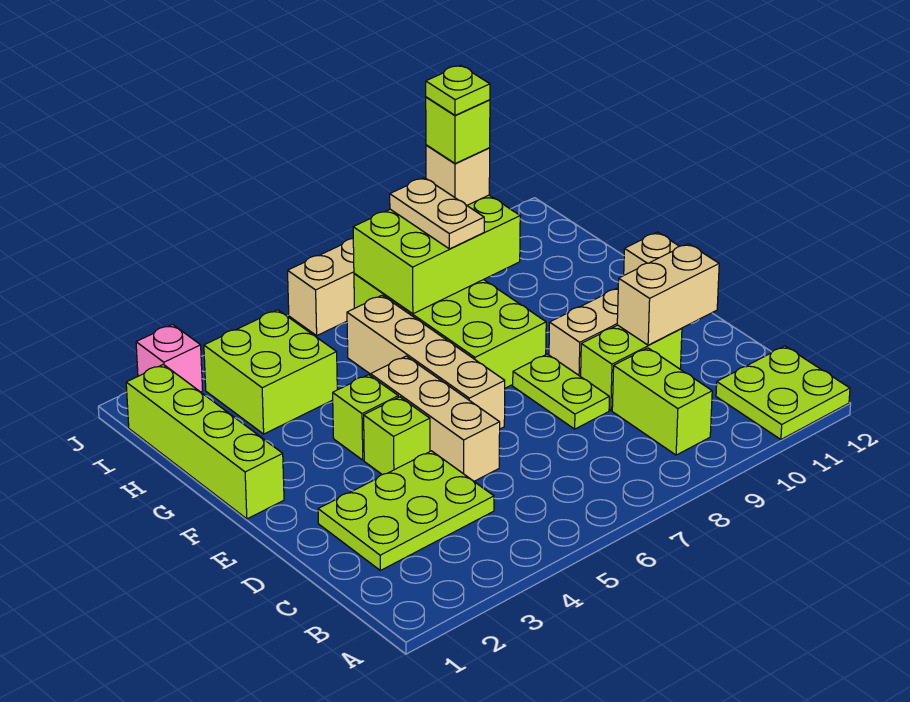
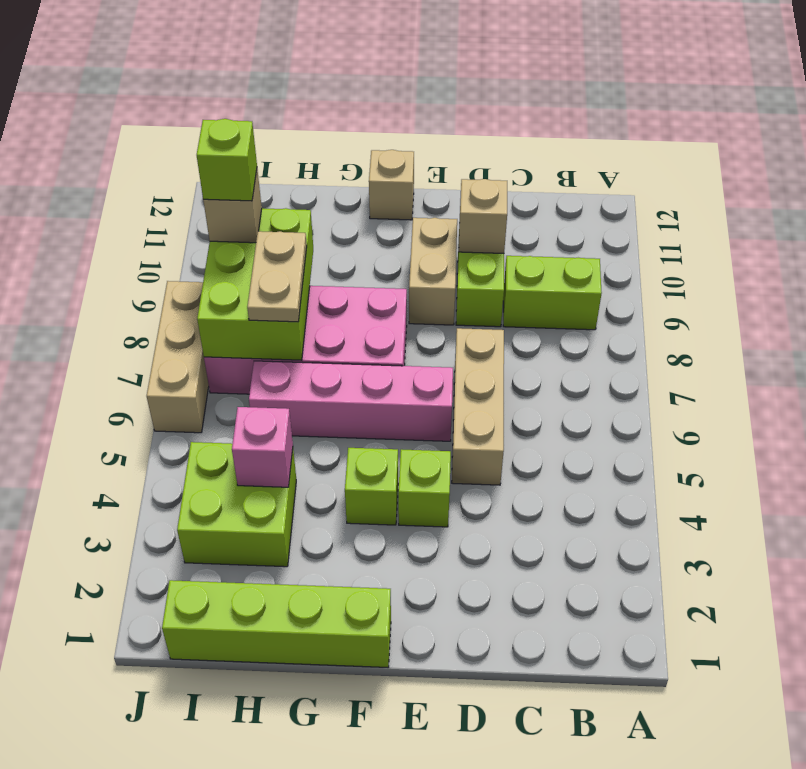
lime plate A11:B12 level 1 -> none
lime plate C2:D4 level 1 -> none
tan brick D5:F5 level 1 -> tan brick D5:D7 level 1
lime plate D8:E8 level 1 -> none
tan brick D10:D11 level 2 -> tan brick D10 level 2
tan brick E6:H6 level 1 -> pink brick E6:H6 level 1
lime brick F7:I8 level 1 -> pink brick F7:I8 level 1
tan plate H8:I8 level 3 -> tan plate H7:H8 level 3
lime plate I9 level 5 -> none
pink brick J2 level 1 -> pink brick H4 level 2

